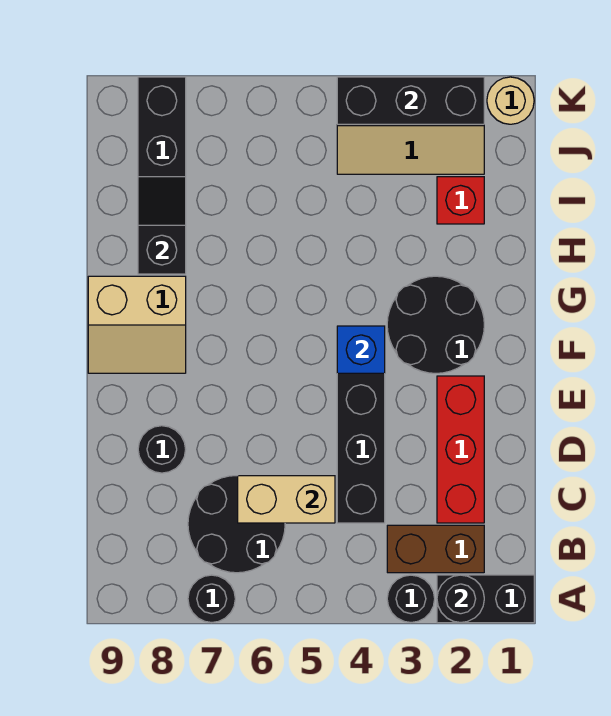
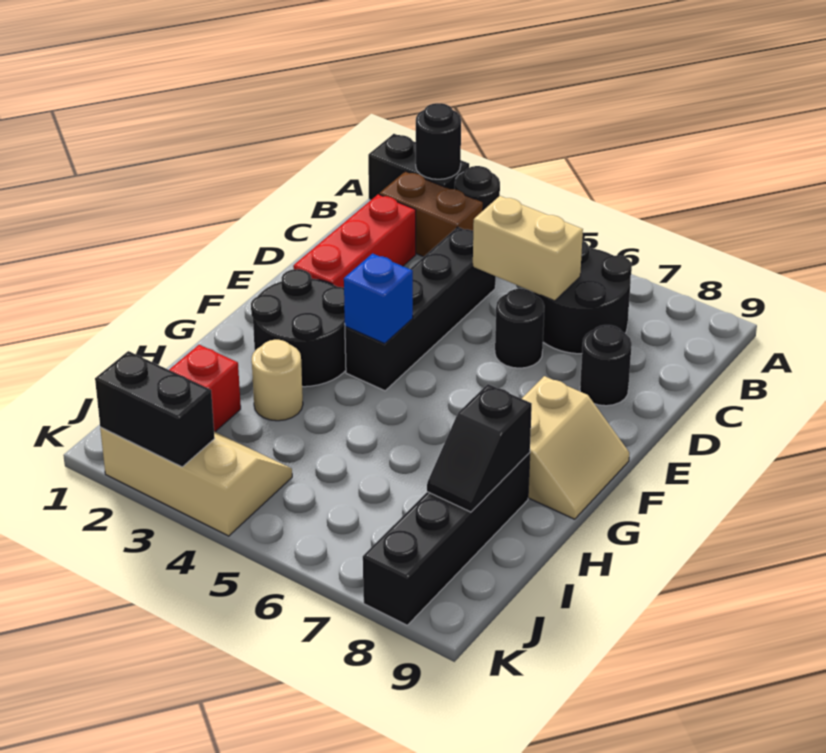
black round brick A7 level 1 -> black round brick D6 level 1
tan slope F8:G9 level 1 top G -> tan slope F8:G9 level 1 top 8
tan round brick K1 level 1 -> tan round brick H3 level 1
black brick K2:K4 level 2 -> black brick K2:K3 level 2

